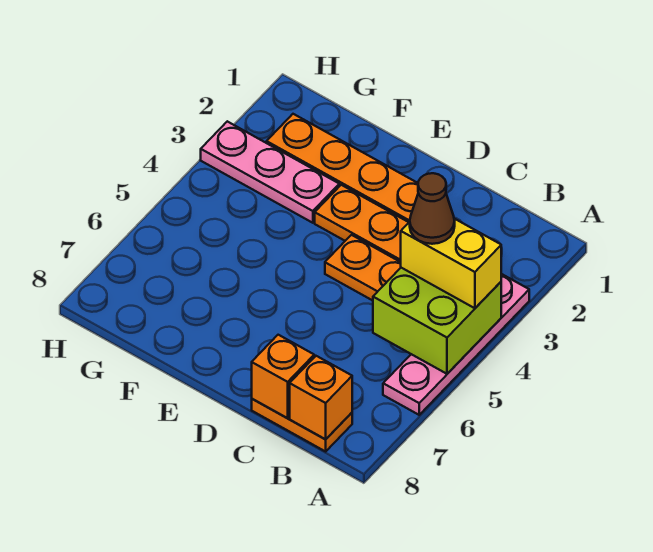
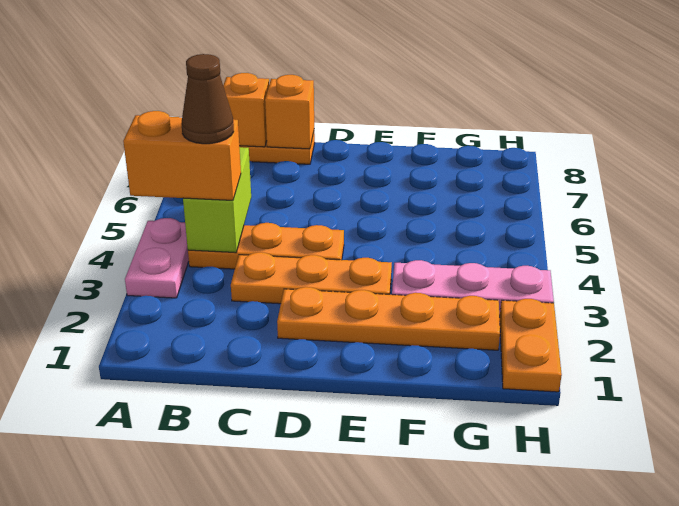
pink plate A3:A6 level 1 -> pink plate A3:A4 level 1
lime brick A4:B5 level 2 -> lime brick B4:B5 level 2
yellow brick A4:B4 level 3 -> orange brick A4:B4 level 3
none -> orange plate H1:H2 level 1

